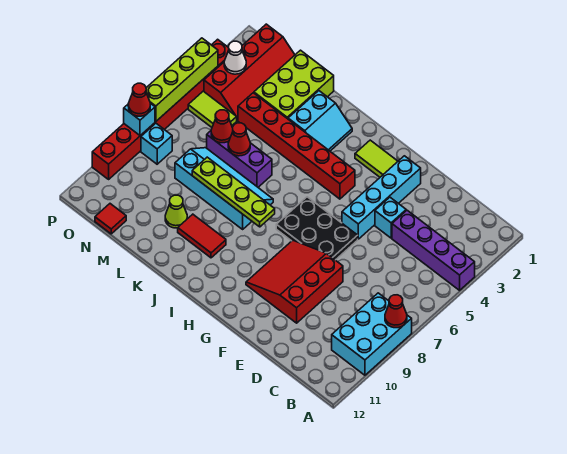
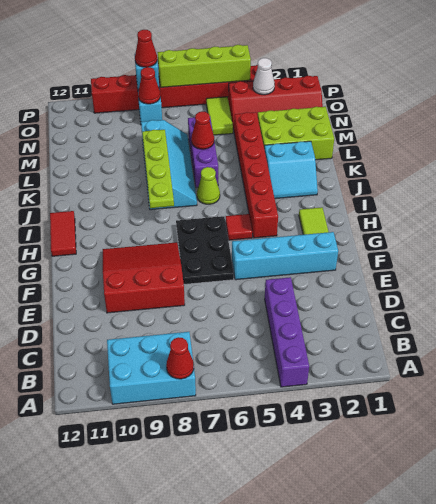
cyan brick E4 level 1 -> none
red tile J10:K10 level 1 -> red tile H12:I12 level 1
lime cone L10 level 1 -> lime cone J6 level 1
red cone M6 level 2 -> red cone O8 level 2
red tile N12 level 1 -> red tile H5 level 1

